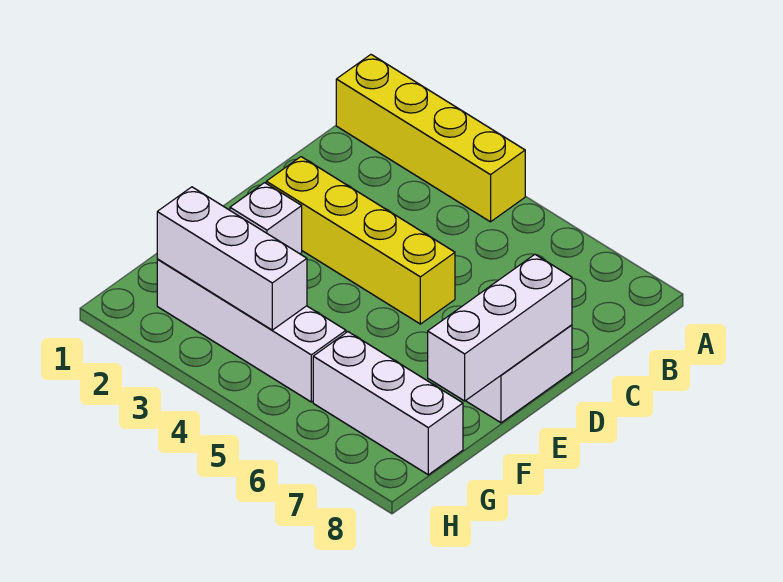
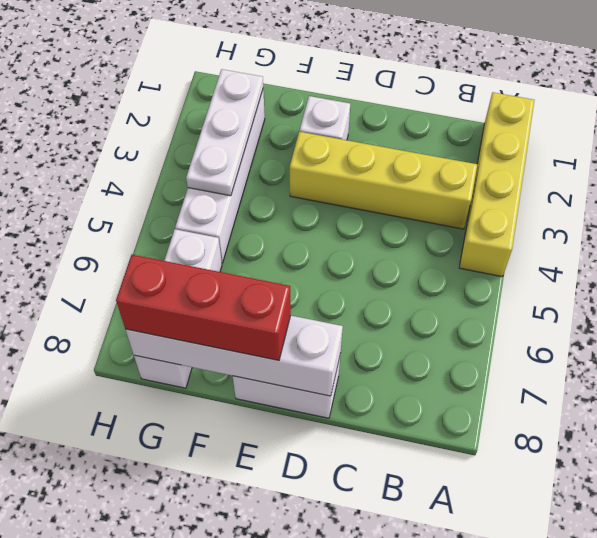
yellow brick D2:D5 level 1 -> yellow brick B3:E3 level 1
white brick D8:F8 level 2 -> white brick D8:G8 level 2
none -> red brick E8:G8 level 3
white brick G2:G4 level 2 -> white plate G2:G4 level 2

